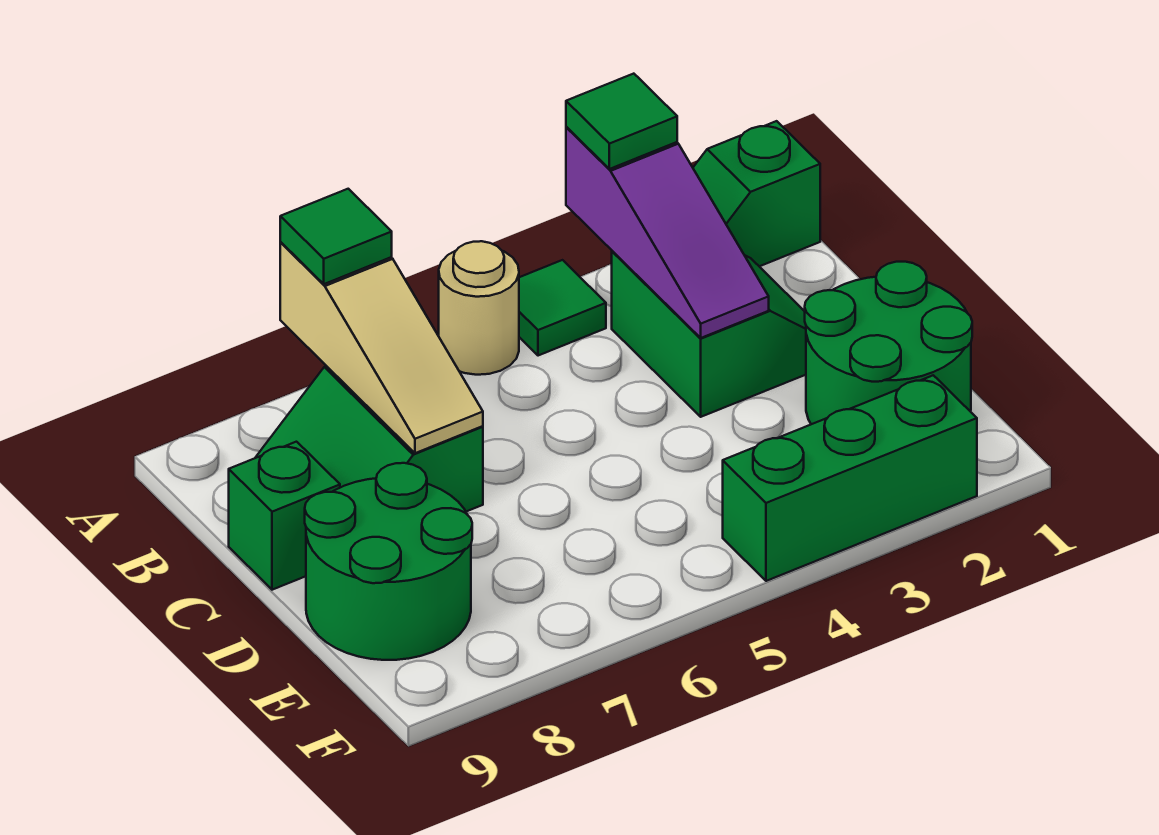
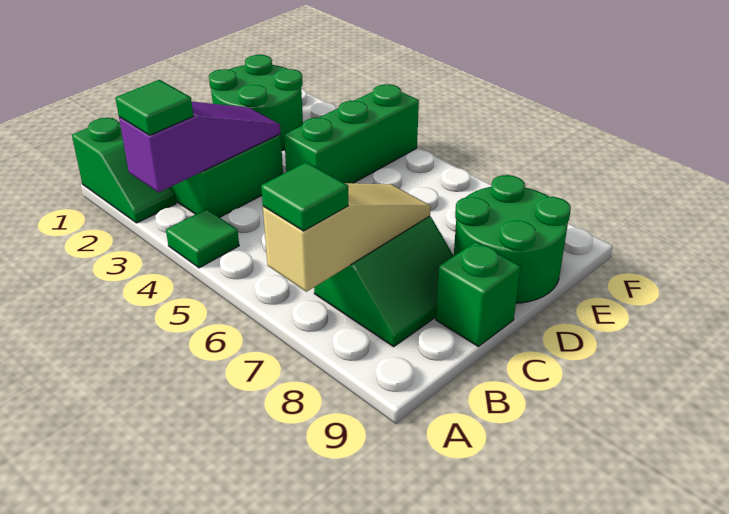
tan round brick A5 level 1 -> none
green brick F2:F4 level 1 -> green brick D4:F4 level 1

